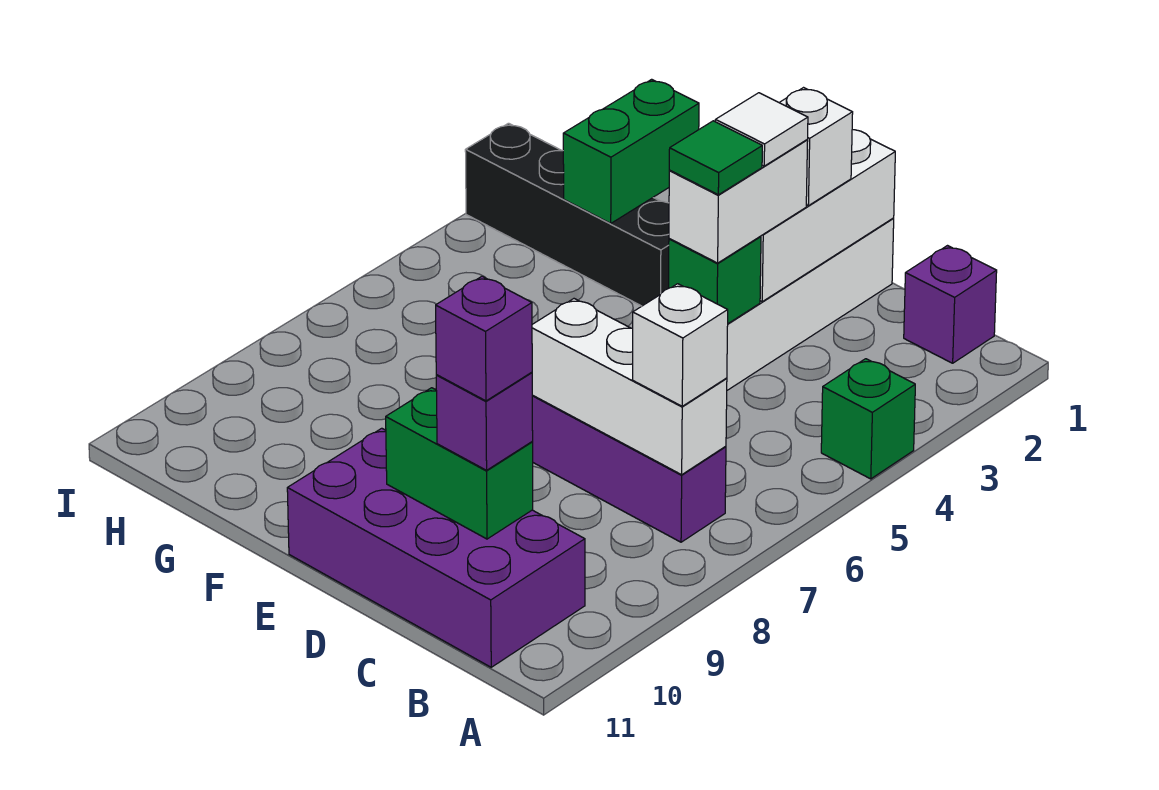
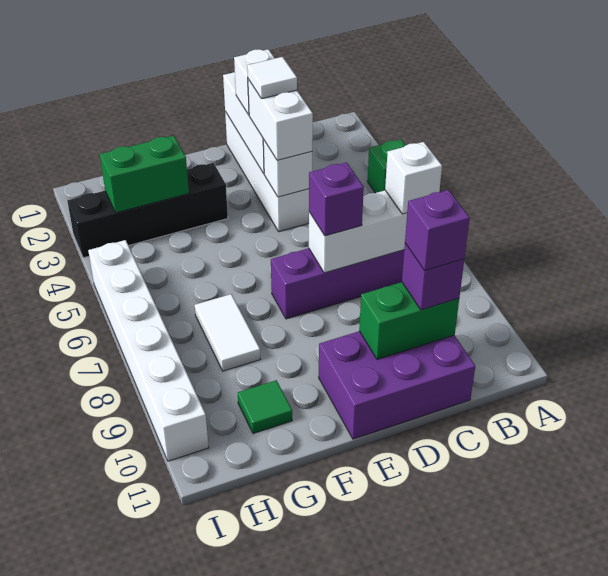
purple brick B1 level 1 -> purple brick D7 level 3
purple brick B10:E11 level 1 -> purple brick C10:E11 level 1
green brick D4 level 2 -> white brick D4 level 2
green tile D4 level 4 -> green tile G10 level 1
green brick G2:G3 level 2 -> green brick G3:H3 level 2
none -> white tile G7:G8 level 1
none -> white brick I5:I10 level 1

